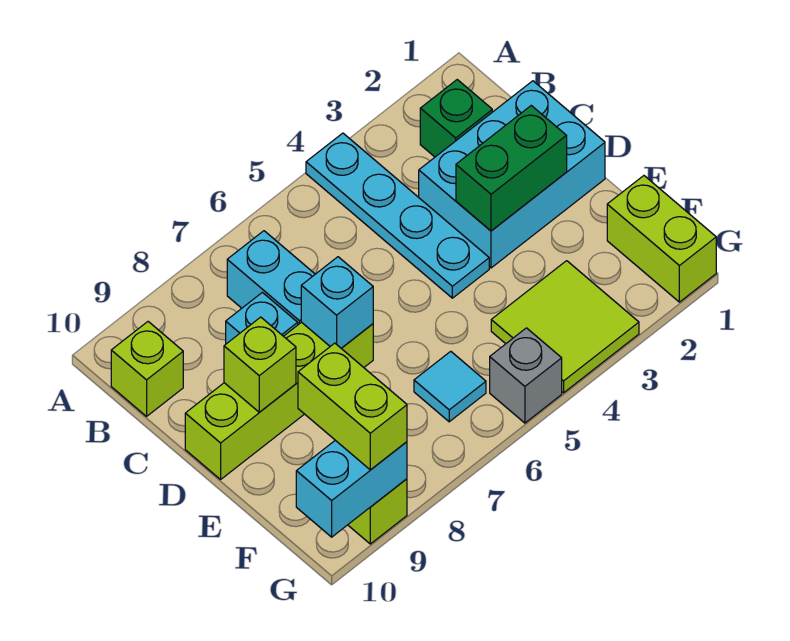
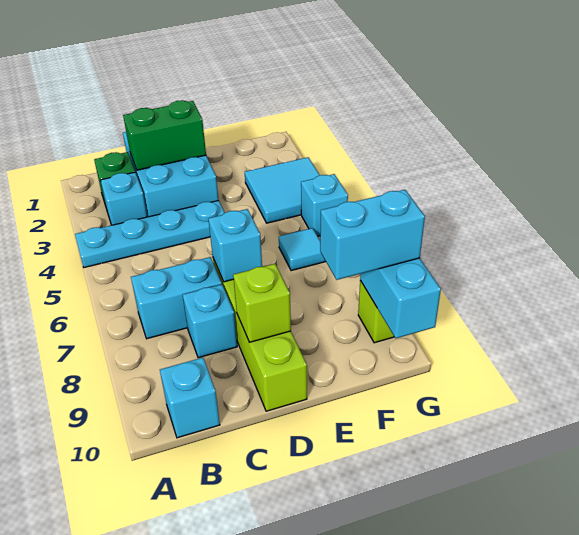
none -> cyan brick B3 level 1
lime brick B10 level 1 -> cyan brick B10 level 1
green brick D2:D3 level 2 -> green brick C2:D2 level 2
lime brick F1:G1 level 1 -> none
lime tile F3:G4 level 1 -> cyan tile F3:G4 level 1
lime brick F9:G9 level 3 -> cyan brick F9:G9 level 3
grey brick G5 level 1 -> cyan brick G5 level 1

